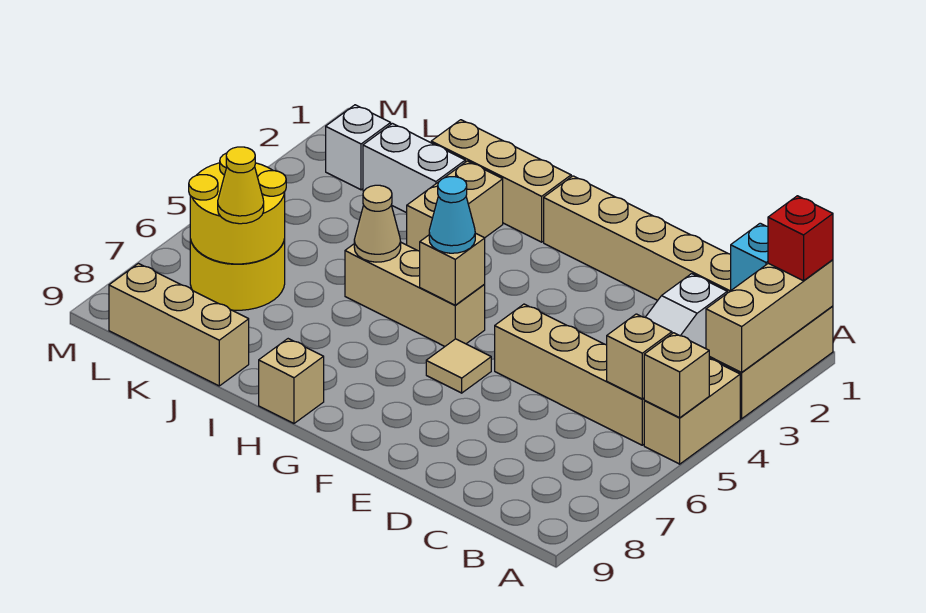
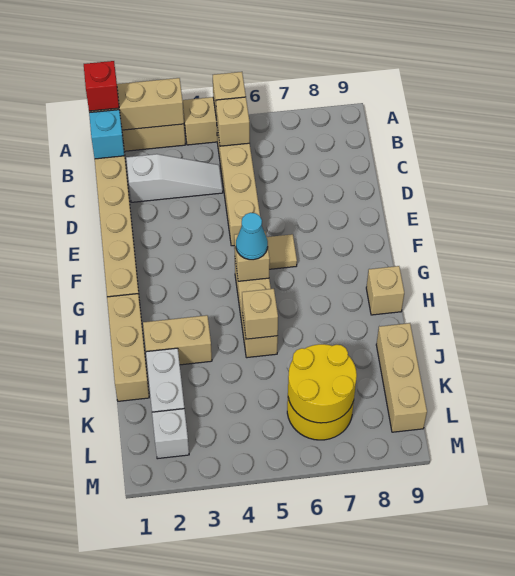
tan cone I5 level 2 -> tan brick I5 level 2
yellow cone K7 level 3 -> none

